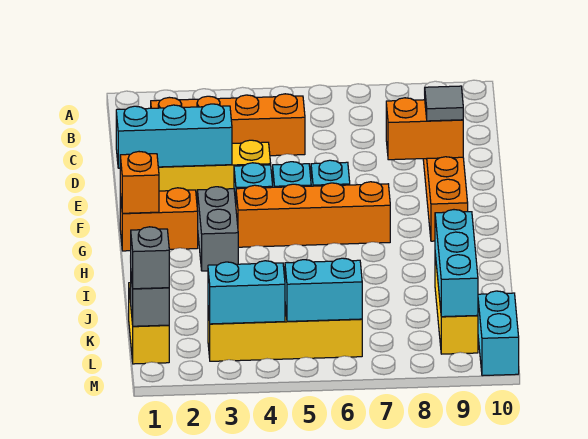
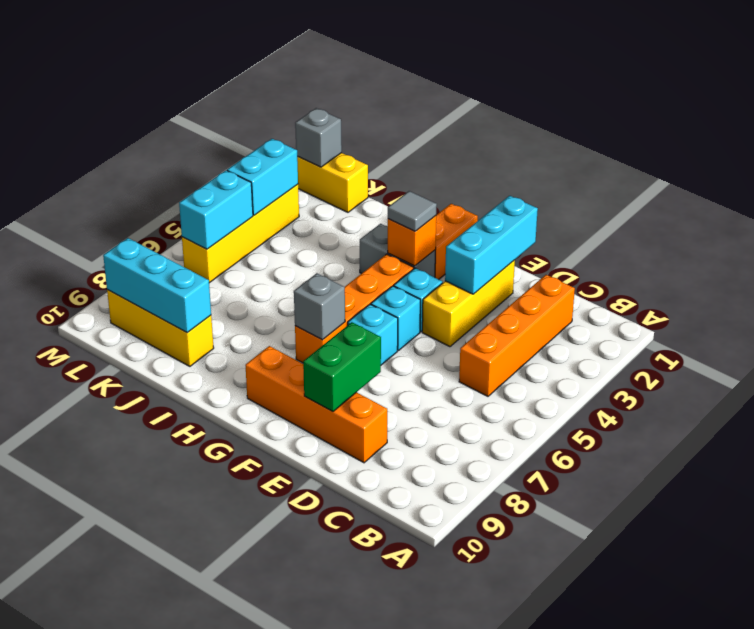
orange brick E8:E9 level 2 -> green brick E8:E9 level 2
grey tile E9 level 3 -> grey tile G3 level 3
orange brick G1 level 2 -> orange brick G3 level 2
grey brick L1 level 3 -> grey brick G7 level 2
cyan brick L10:M10 level 1 -> none

